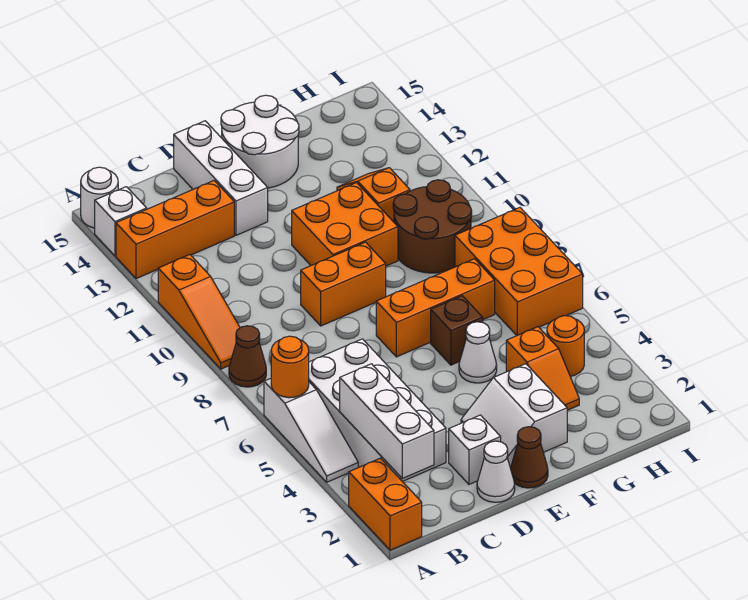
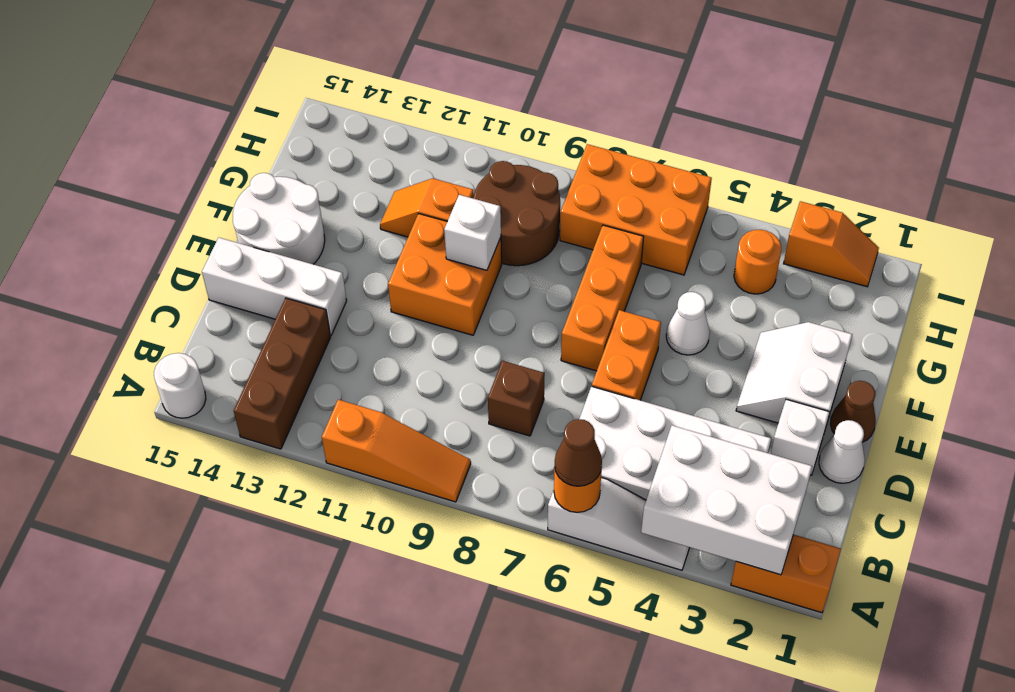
brown cone A8 level 1 -> brown cone A6 level 3
orange brick A13:C13 level 1 -> brown brick A13:C13 level 1
white brick A14 level 1 -> white brick F10 level 2
white brick B2:B4 level 2 -> white brick A2:B4 level 2
orange brick D9:E9 level 1 -> orange brick D6:E6 level 1
white slope E2:F3 level 1 top F -> white slope E2:F3 level 1 top 2
brown brick F6 level 1 -> brown brick C8 level 1
orange slope G3:G4 level 1 top 4 -> orange slope I2:I3 level 1 top 3

